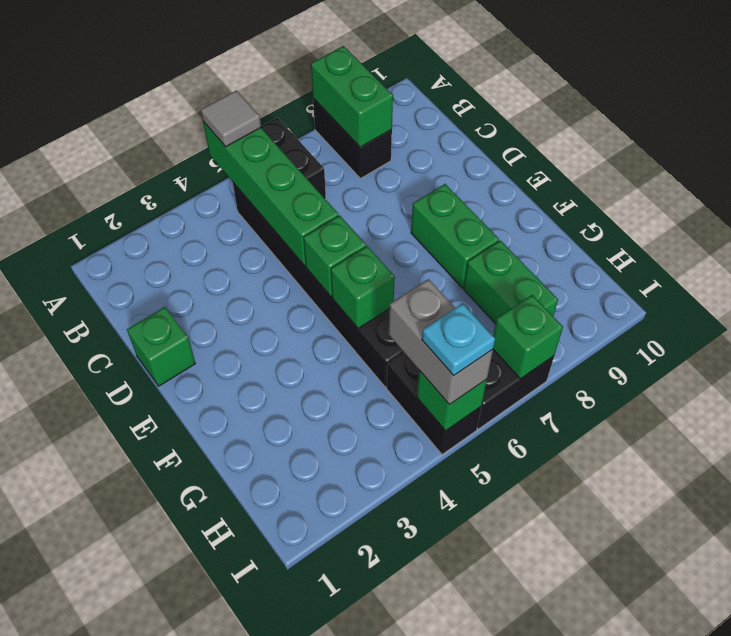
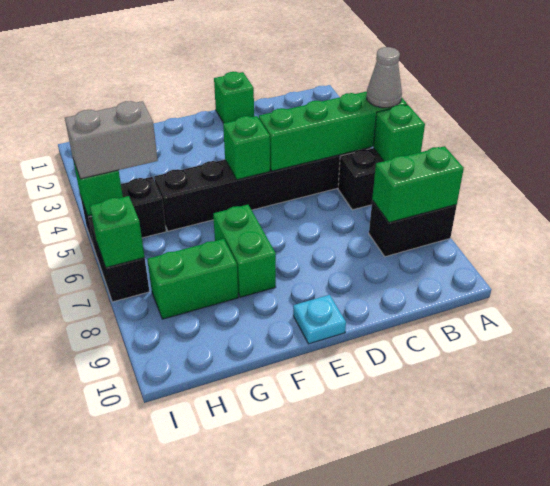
grey tile A5 level 3 -> grey cone A5 level 3
green brick E8:F8 level 1 -> green brick F7:F8 level 1
green brick F5 level 2 -> green brick A6 level 2
cyan plate I5 level 4 -> cyan plate E10 level 1

